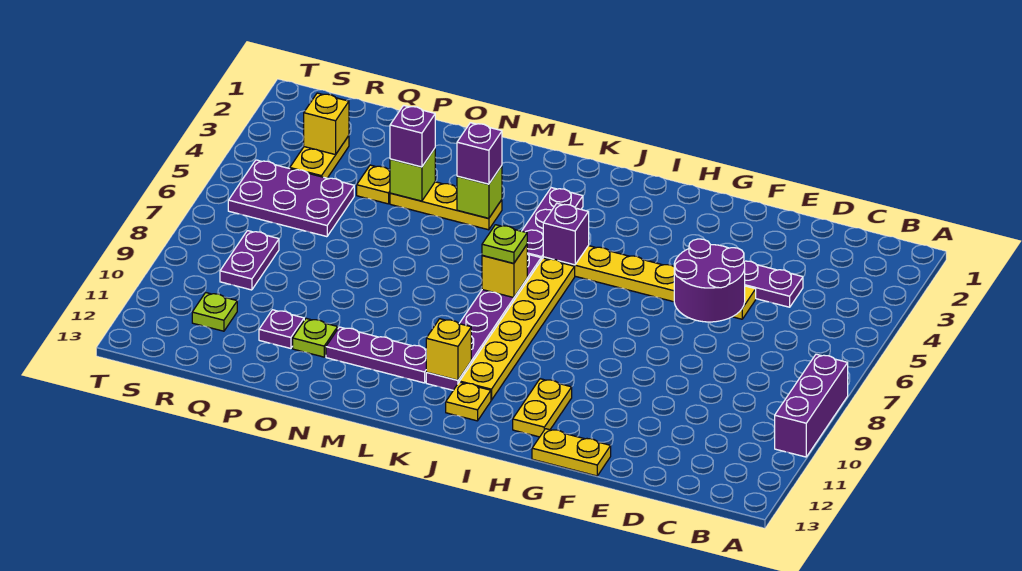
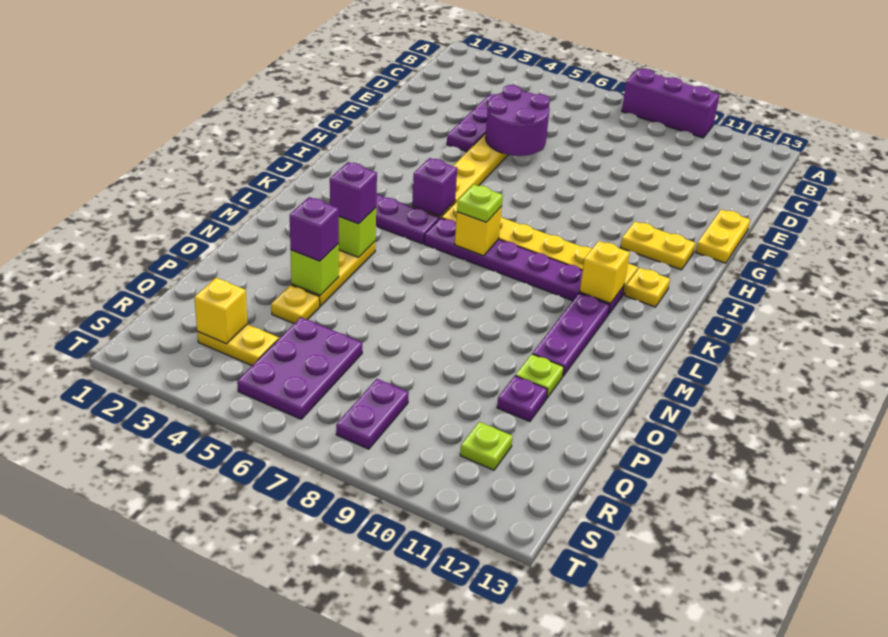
purple plate R8:R9 level 1 -> purple plate R8:S8 level 1

